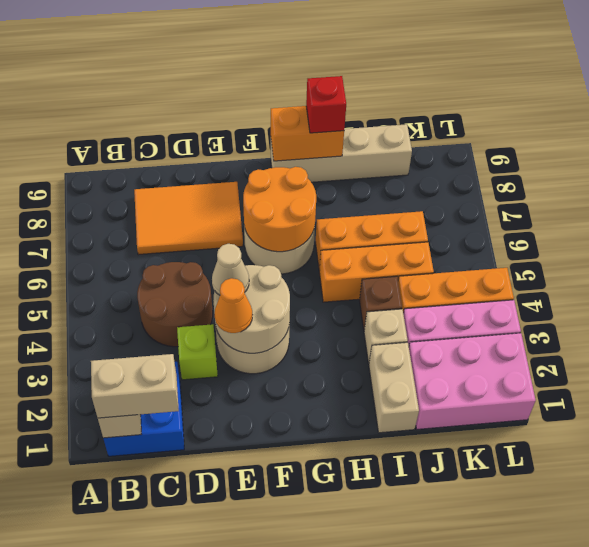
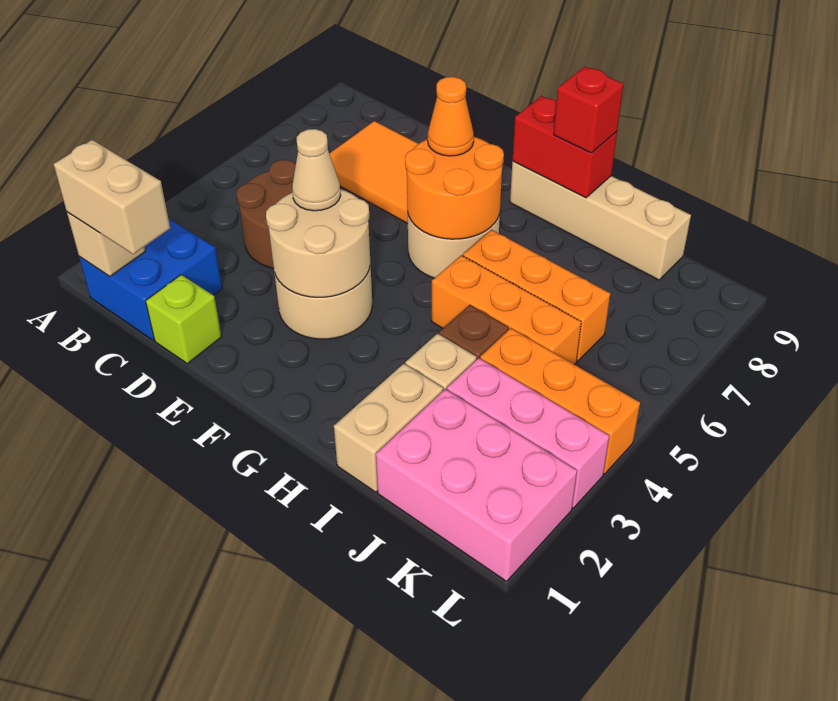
lime brick D3 level 1 -> lime brick D1 level 1
orange cone E3 level 3 -> orange cone F7 level 3
orange brick G9:H9 level 2 -> red brick G9:H9 level 2

